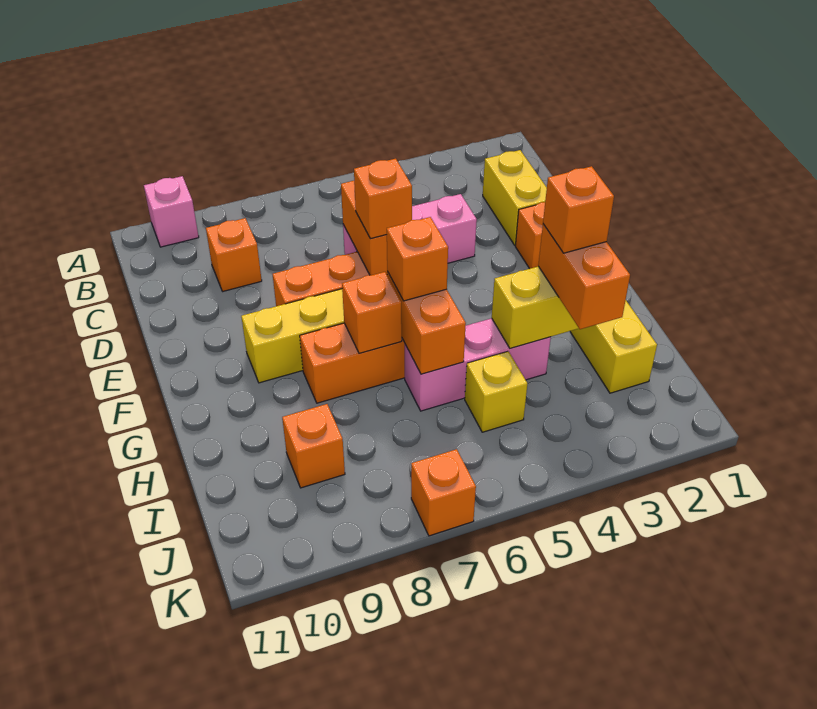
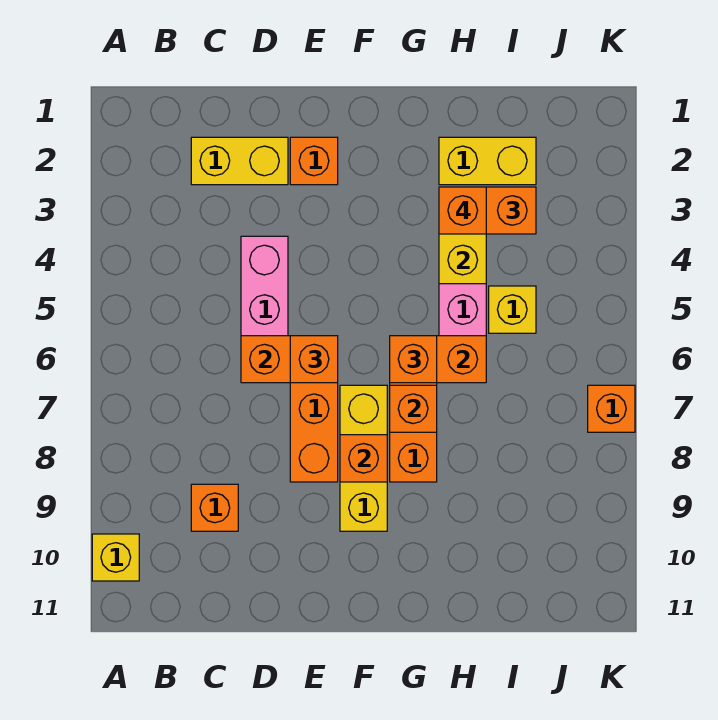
pink brick A10 level 1 -> yellow brick A10 level 1
orange brick I9 level 1 -> orange brick F8 level 2

